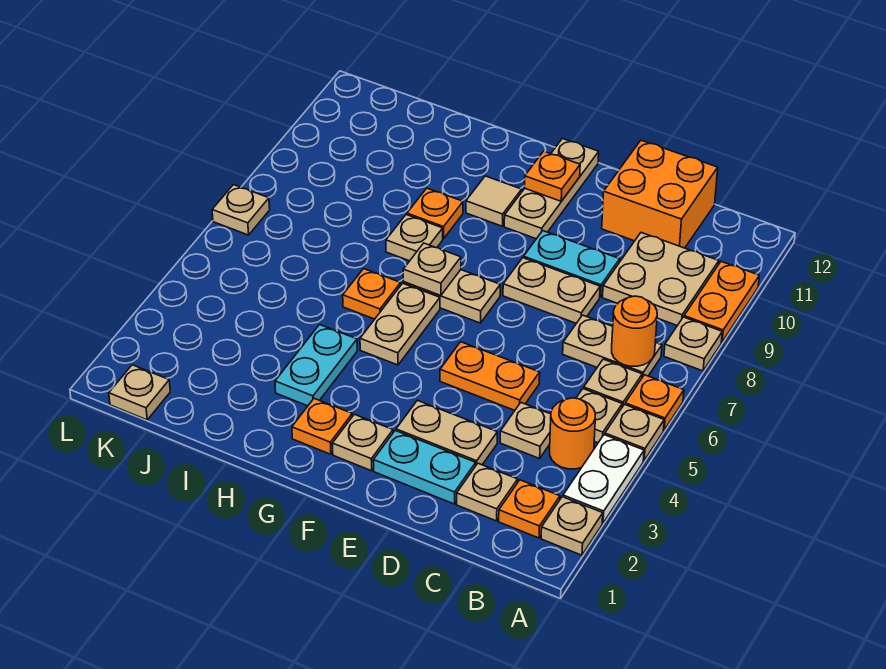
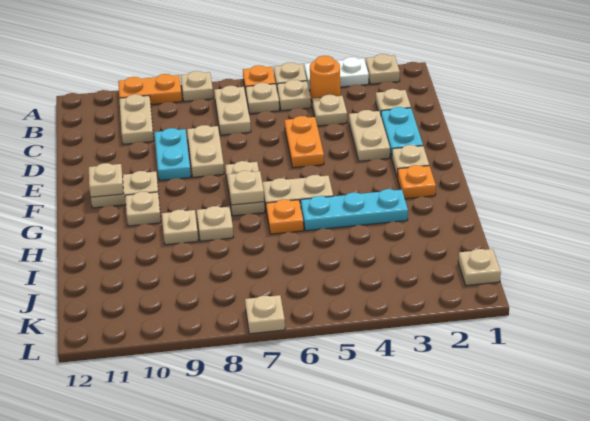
orange plate B2 level 1 -> none
orange round brick B7 level 2 -> none
tan plate B9:C10 level 1 -> tan plate B10:C10 level 1
orange brick C11:D12 level 1 -> none
tan plate F10:F12 level 1 -> tan plate F10:F11 level 1
orange plate F11 level 2 -> tan plate F11 level 2
tan tile G10 level 1 -> tan plate G10 level 1
cyan plate H3:H4 level 1 -> cyan plate H3:H5 level 1
orange plate H9 level 1 -> tan plate H9 level 1

